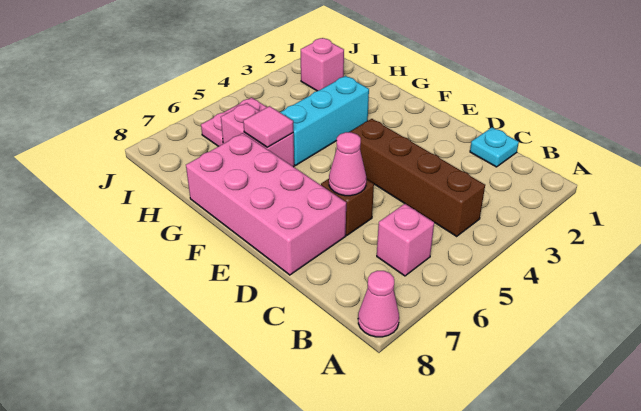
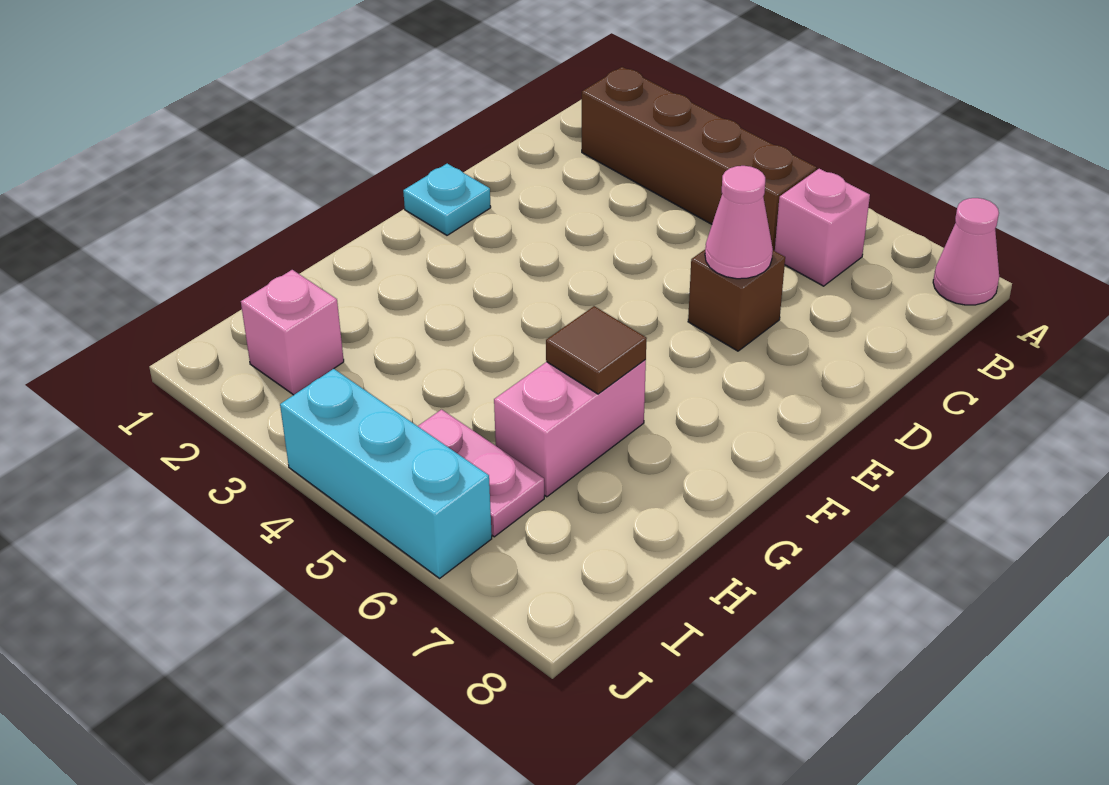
brown brick B4:E4 level 1 -> brown brick B2:B5 level 1
cyan plate C1 level 1 -> cyan plate E1 level 1
pink brick D7:G8 level 1 -> none
cyan brick G3:G5 level 1 -> cyan brick J4:J6 level 1
pink tile G6 level 2 -> brown tile G6 level 2

